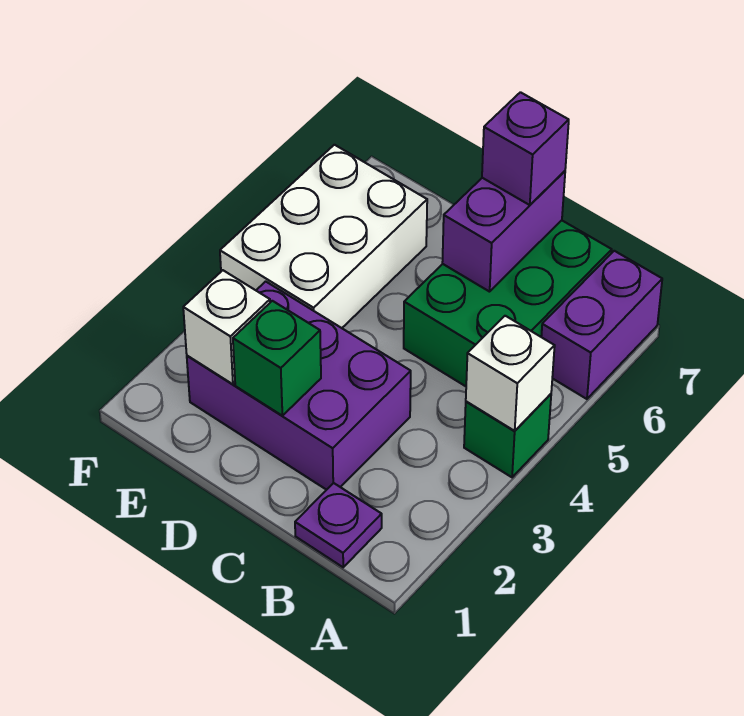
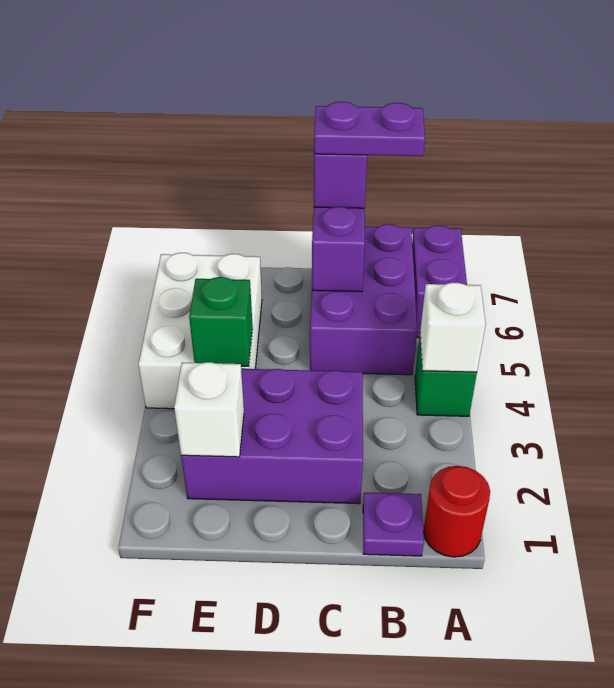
none -> red round brick A1 level 1
green brick B5:C7 level 1 -> purple brick B5:C7 level 1
none -> purple plate B7:C7 level 4
green brick D2 level 2 -> green brick E4 level 2

